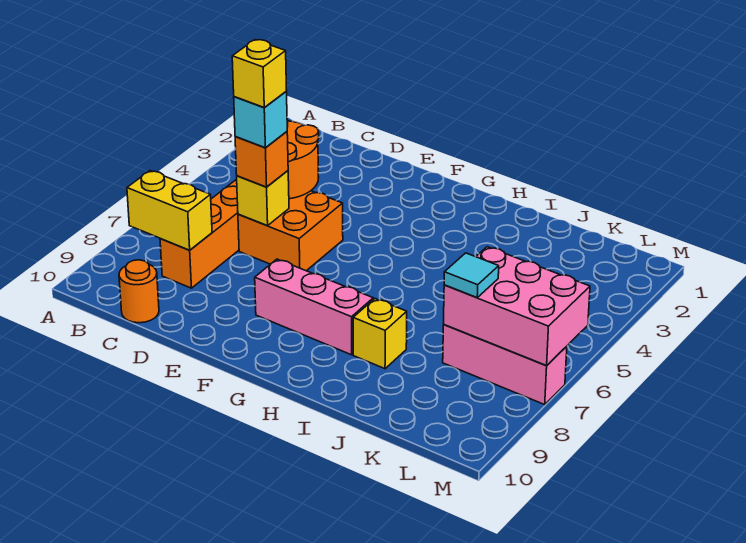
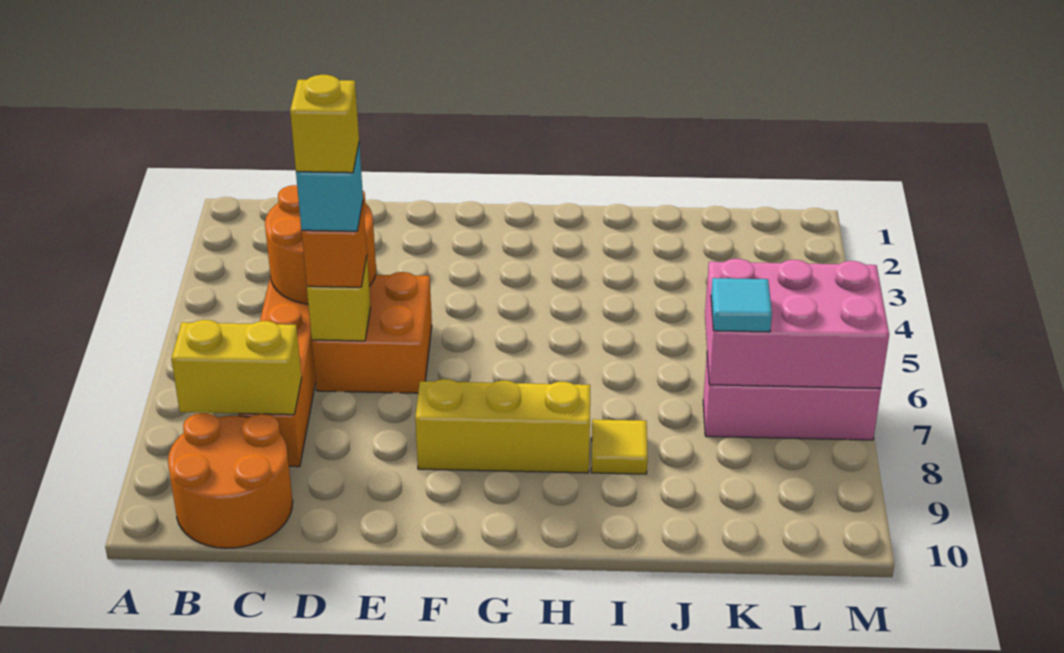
orange round brick C10 level 1 -> orange round brick B9:C10 level 1
pink brick F8:H8 level 1 -> yellow brick F8:H8 level 1
yellow brick I8 level 1 -> yellow tile I8 level 1

